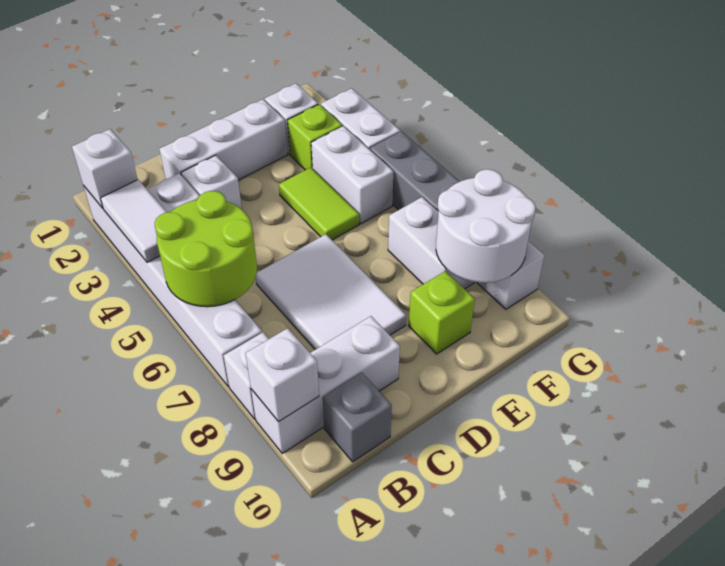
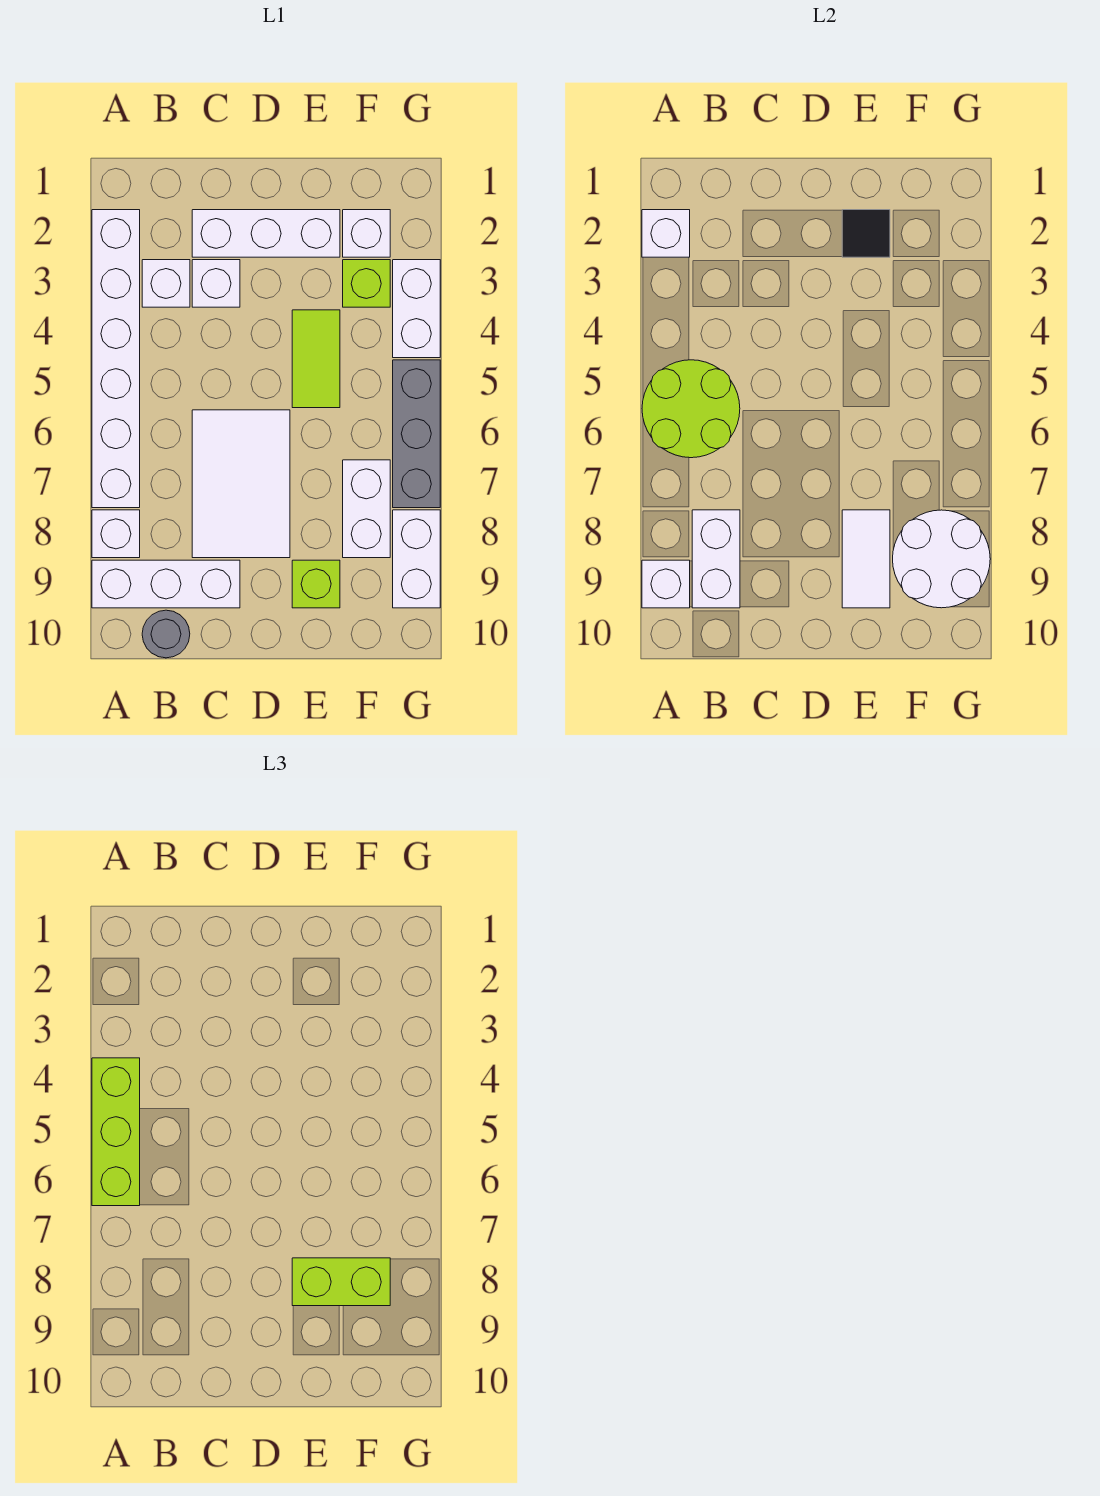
white tile A3:A4 level 2 -> white tile E8:E9 level 2
none -> lime brick A4:A6 level 3
grey brick B10 level 1 -> grey round brick B10 level 1
none -> black tile E2 level 2
none -> lime brick E8:F8 level 3
white brick F4:F5 level 1 -> white brick B8:B9 level 2

